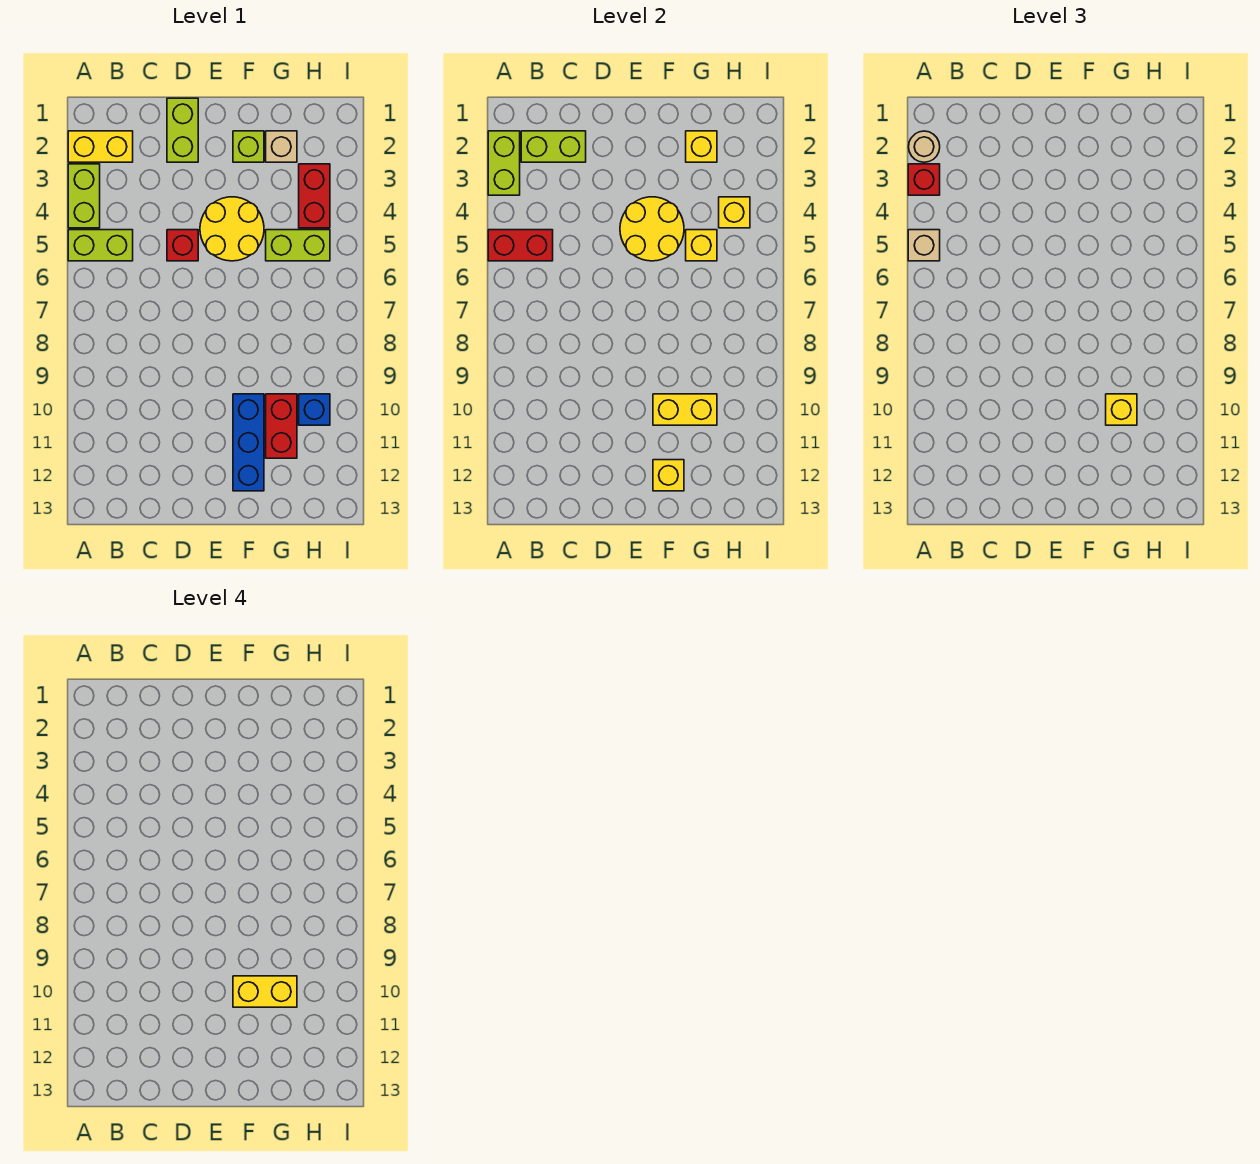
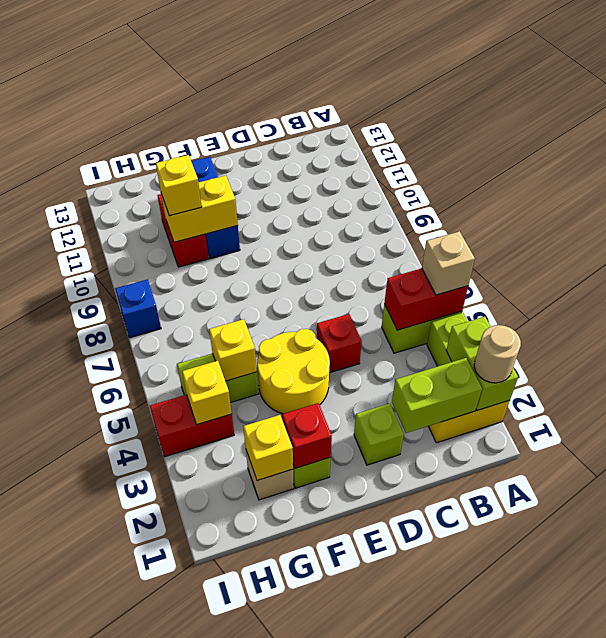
red brick A3 level 3 -> red brick F2 level 2
lime brick D1:D2 level 1 -> lime brick D2 level 1
yellow round brick E4:F5 level 2 -> none
yellow brick F10:G10 level 4 -> none
yellow brick F12 level 2 -> none
red brick H3:H4 level 1 -> red brick H4:I4 level 1
blue brick H10 level 1 -> blue brick I8 level 1

